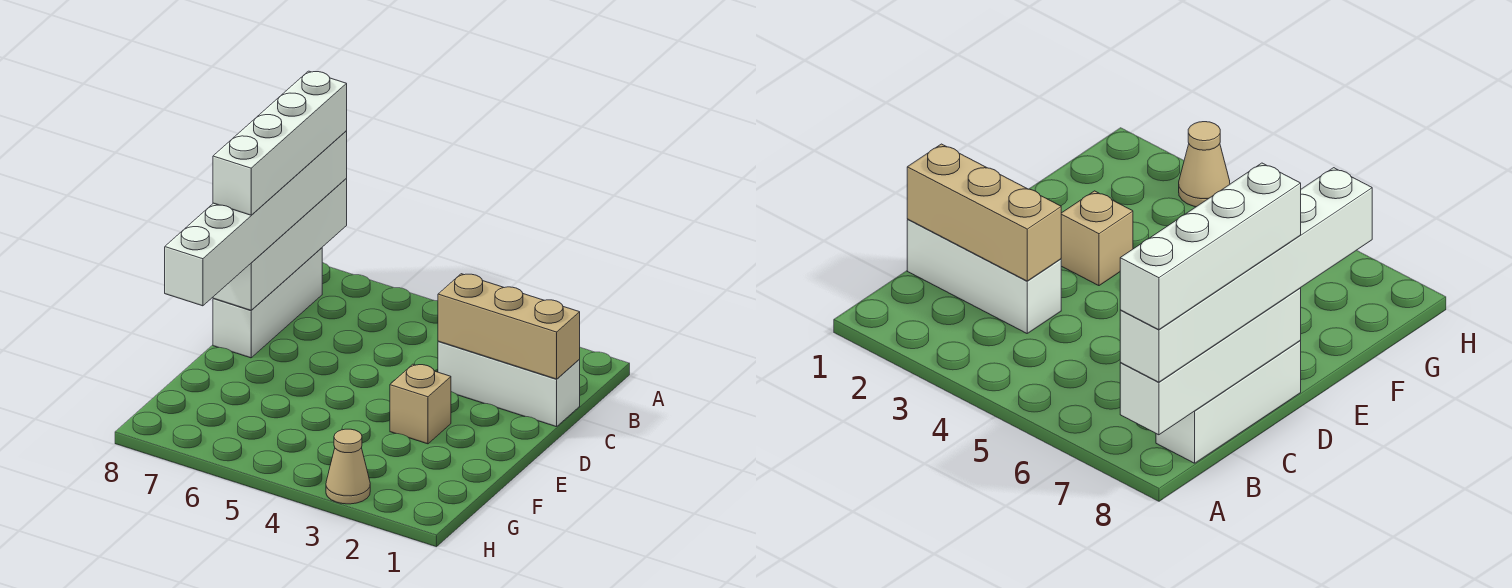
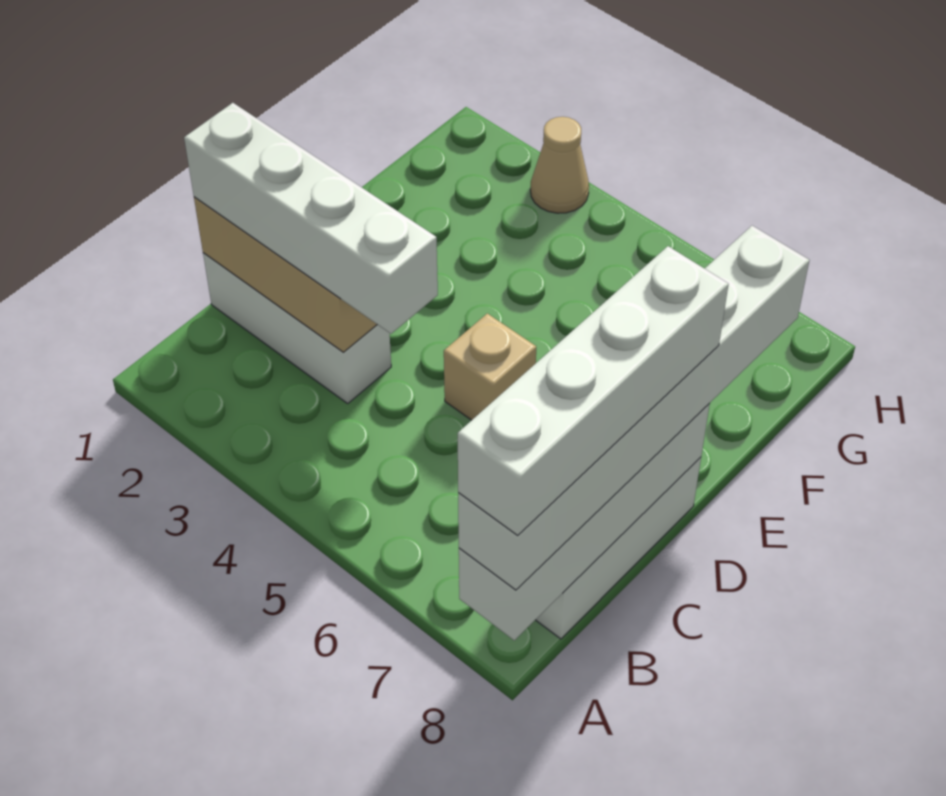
none -> white brick C1:C4 level 3
tan brick E3 level 1 -> tan brick D5 level 1

